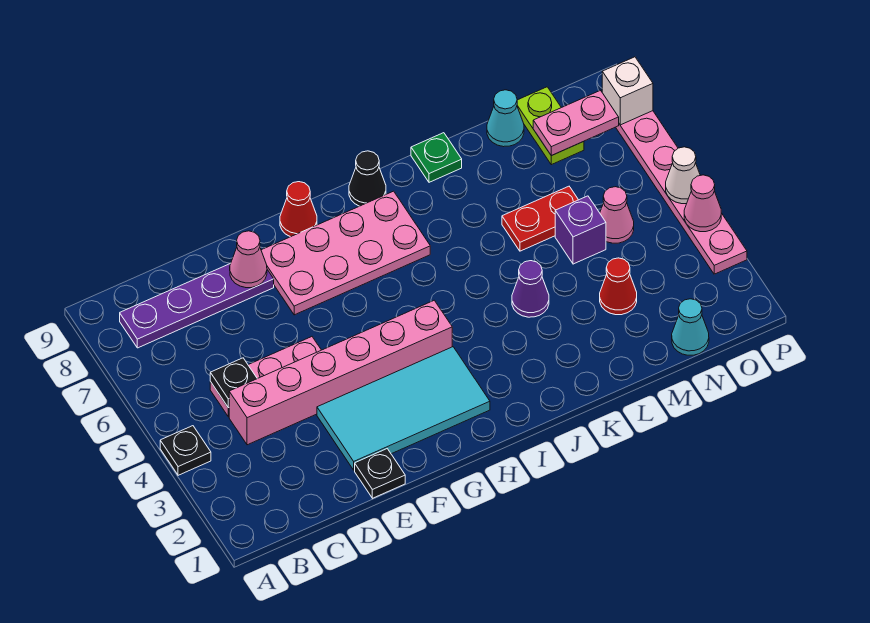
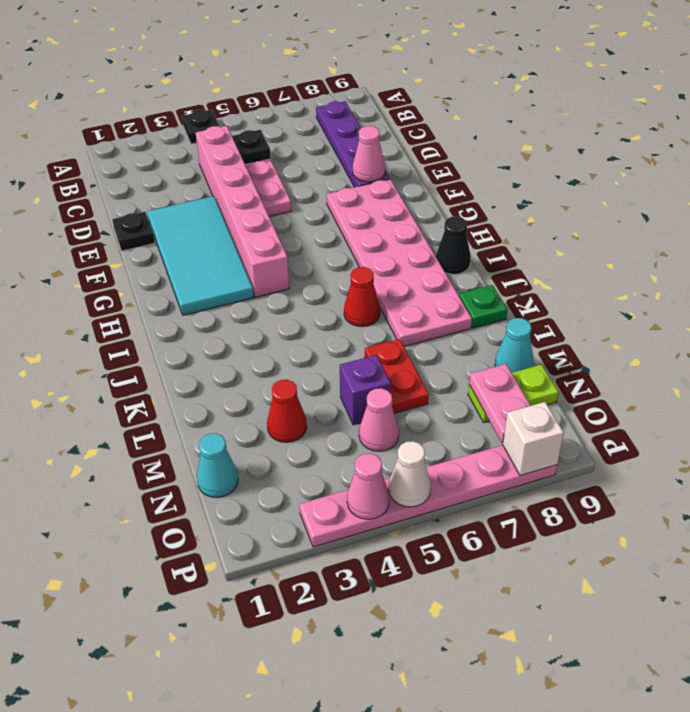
pink plate F7:I8 level 1 -> pink plate F7:K8 level 1
red cone G9 level 1 -> red cone J6 level 1
purple cone K4 level 1 -> none

